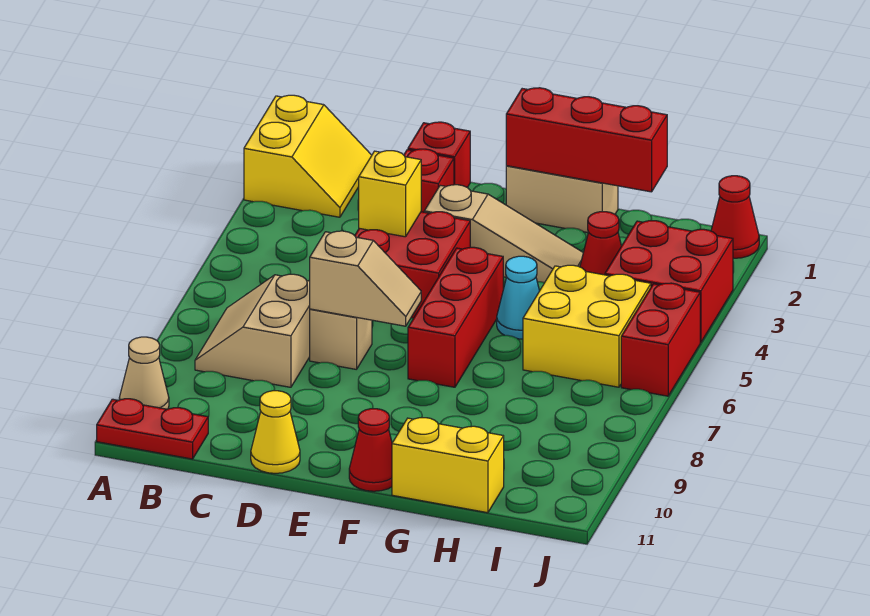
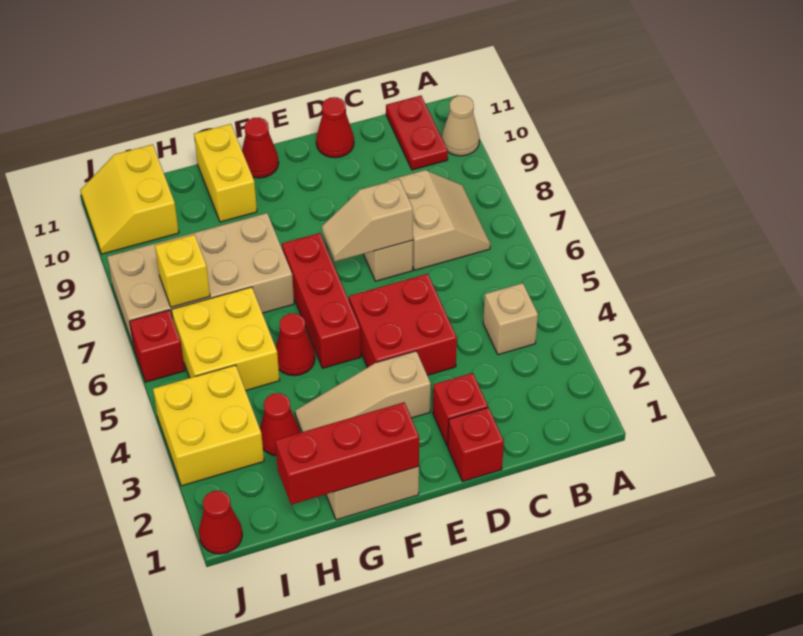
yellow slope A1:B2 level 1 top A -> yellow slope I10:J11 level 1 top I
red plate A11:B11 level 1 -> red plate B10:B11 level 1
none -> tan brick B4 level 1
yellow brick D4 level 2 -> yellow brick I7 level 2
yellow cone D11 level 1 -> red cone D11 level 1
cyan cone G5 level 1 -> red cone G5 level 1
none -> tan brick G7:J8 level 1
yellow brick G11:H11 level 1 -> yellow brick G10:G11 level 1
red brick I3:J4 level 1 -> yellow brick I3:J4 level 1
red brick J5:J6 level 1 -> red brick J6 level 1

